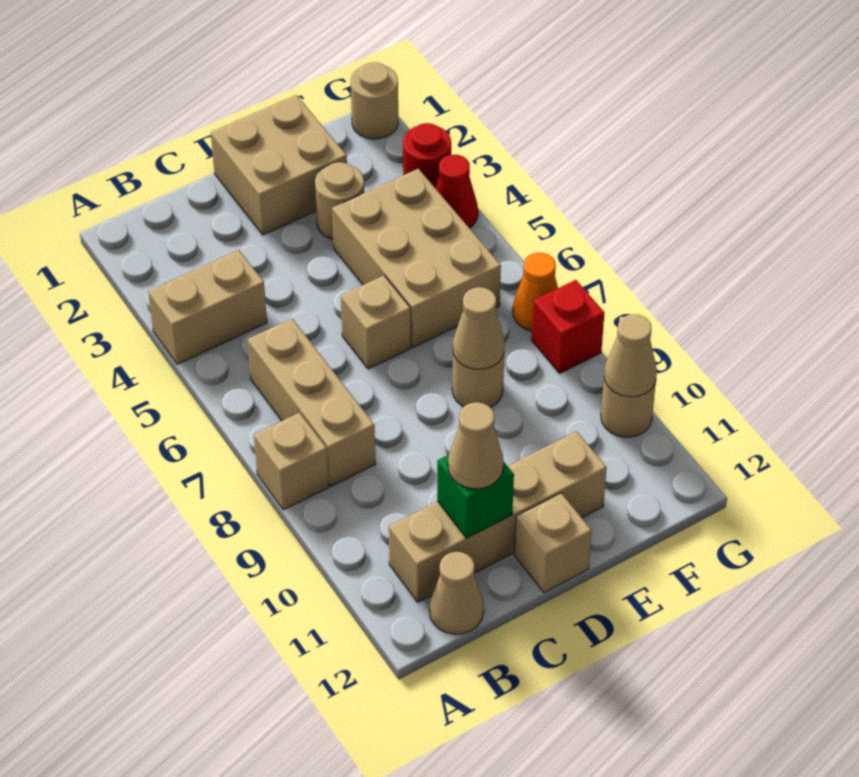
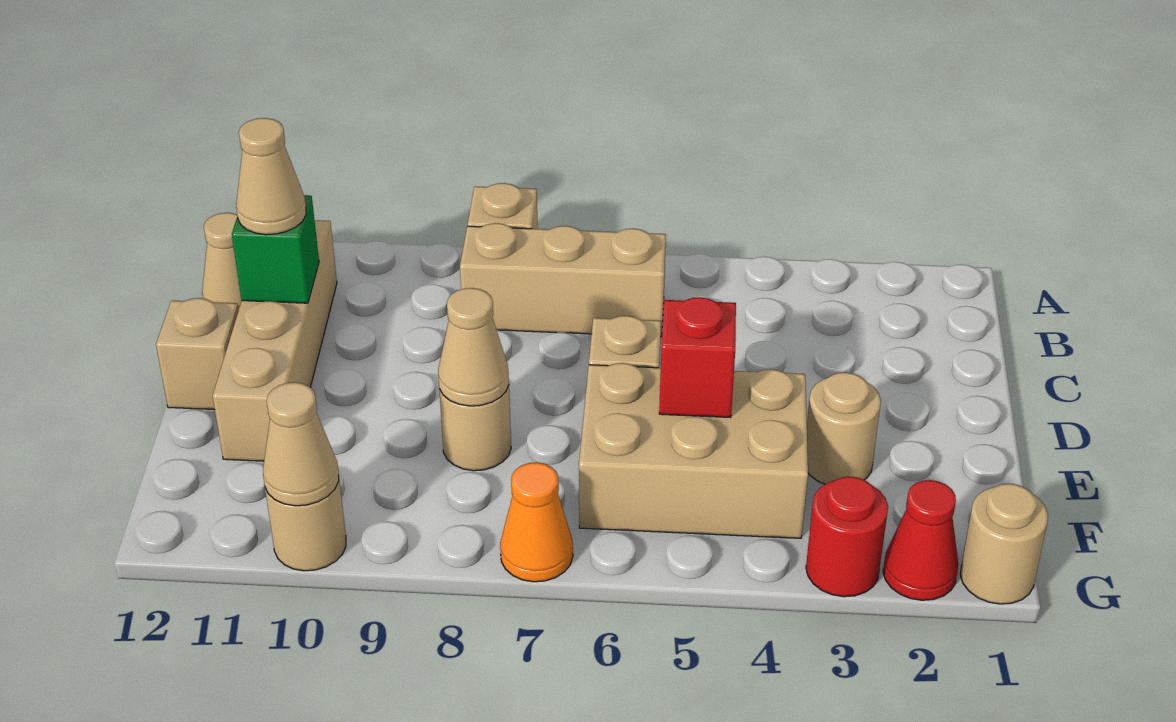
tan brick A4:B4 level 1 -> none
tan brick D1:E2 level 1 -> none
red cone G4 level 1 -> red cone G2 level 1
red brick G8 level 1 -> red brick E5 level 2

